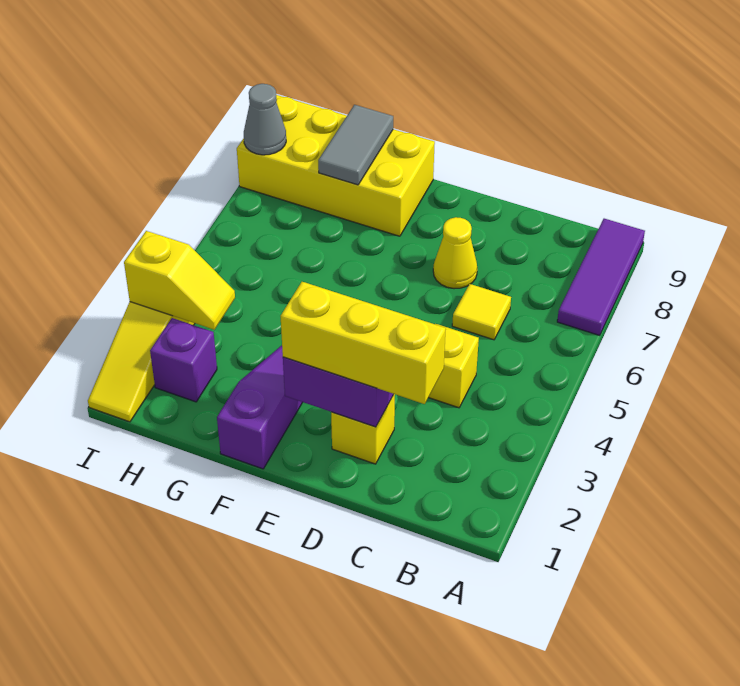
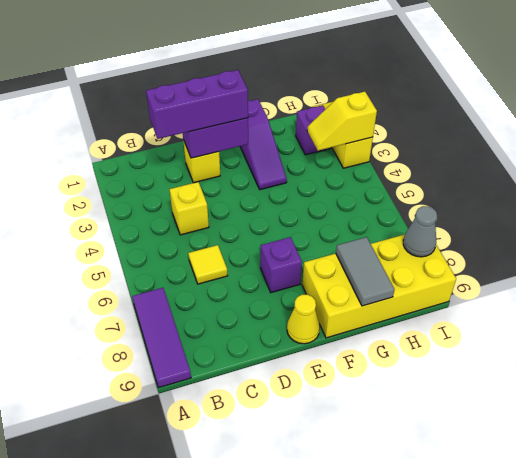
yellow brick C2:E2 level 3 -> purple brick C2:E2 level 3
yellow cone D7 level 1 -> yellow cone E9 level 1
none -> purple brick E7 level 1

